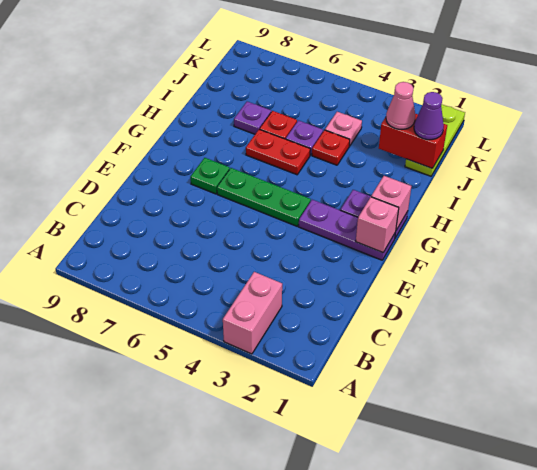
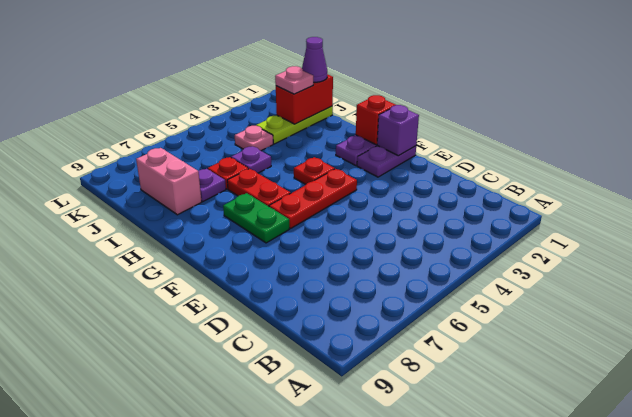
pink brick A3:B3 level 1 -> pink brick I8:J8 level 1
purple plate F1:F3 level 1 -> purple plate F1:F2 level 1
pink brick F1 level 2 -> purple brick F1 level 2
green plate F4:F6 level 1 -> red plate F4:F6 level 1
green plate F7 level 1 -> green plate F7:G7 level 1
pink brick G1 level 2 -> red brick G1 level 2
red plate H5:H6 level 1 -> red plate G6:H6 level 1
red plate I4 level 1 -> red plate G4 level 1
lime plate J1:L1 level 1 -> lime plate J1:J3 level 1
pink cone J2 level 3 -> pink plate J2 level 3

